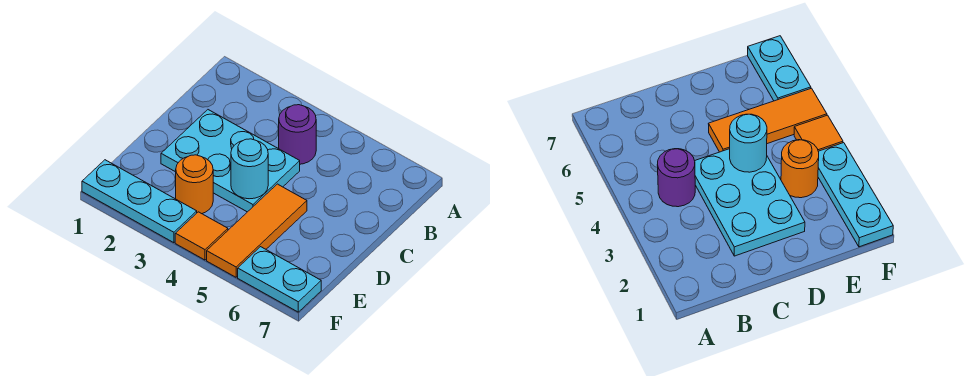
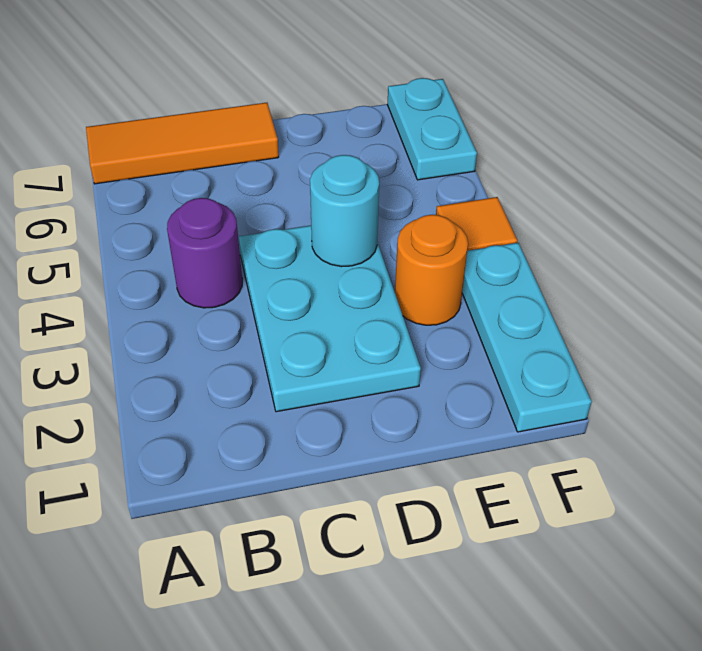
orange tile D5:F5 level 1 -> orange tile A7:C7 level 1

